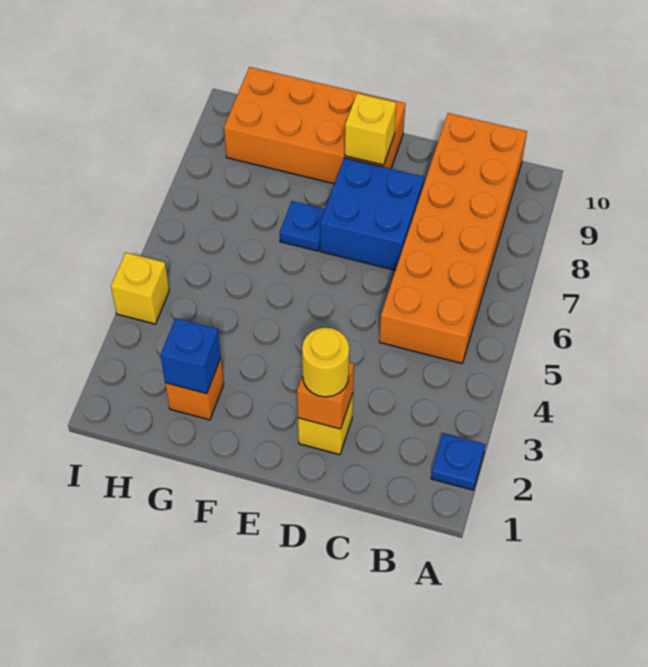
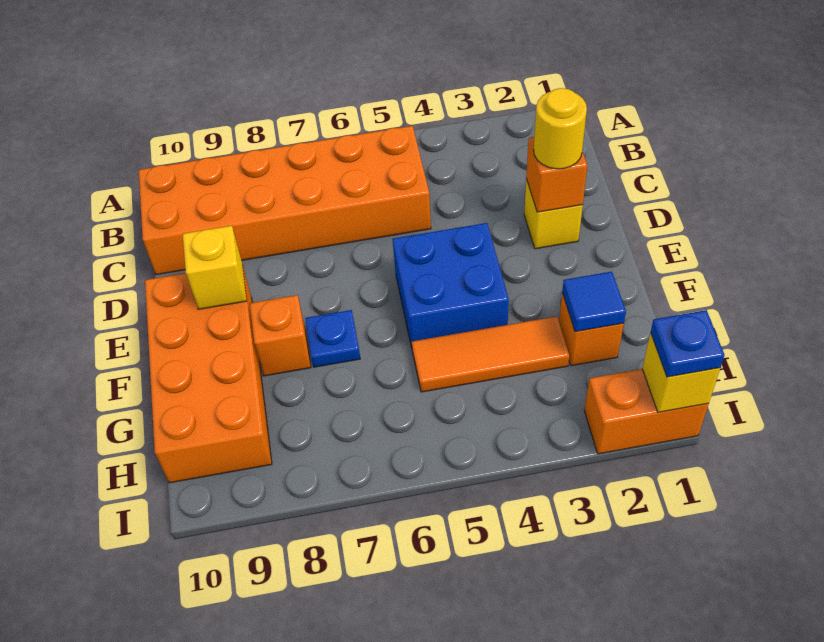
blue plate A2 level 1 -> blue plate I1 level 3
blue brick D7:E8 level 1 -> blue brick E4:F5 level 1
none -> orange brick F8 level 1
blue brick G2 level 2 -> blue tile G2 level 2
none -> orange tile G3:G5 level 1
none -> orange brick I1:I2 level 1
yellow brick I4 level 1 -> yellow brick I1 level 2

